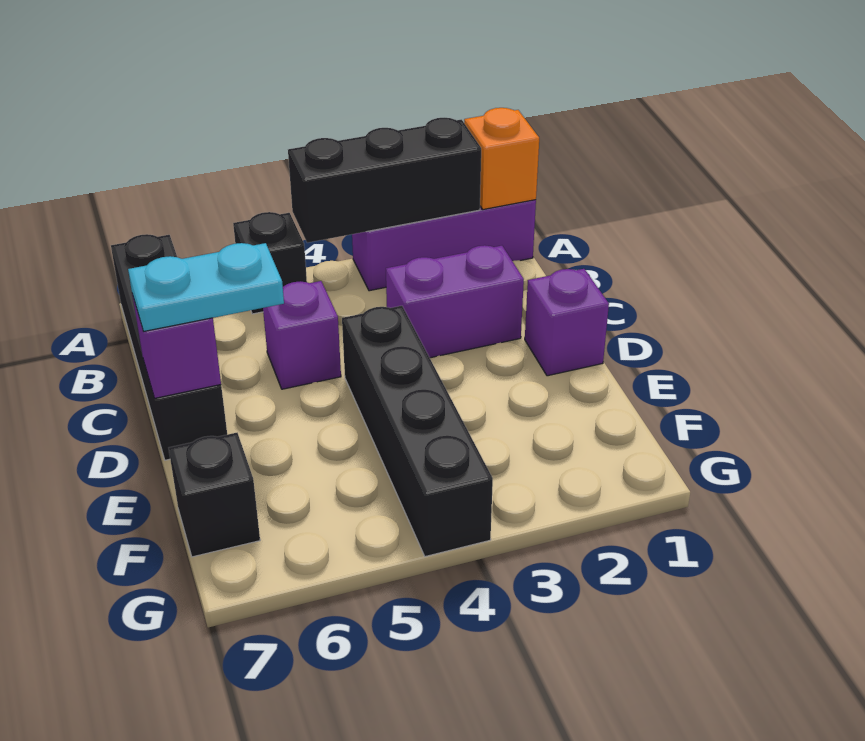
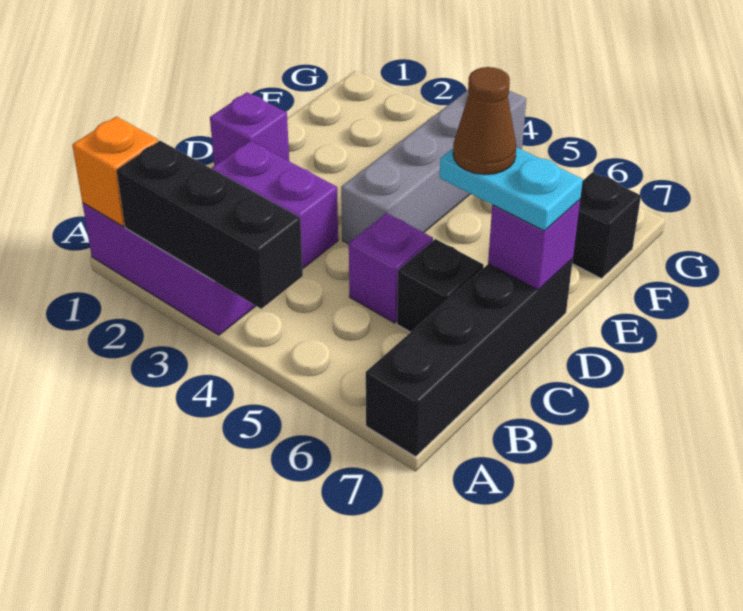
black brick A5 level 1 -> black brick C6 level 1
black brick D4:G4 level 1 -> grey brick D4:G4 level 1
none -> brown cone D6 level 4

